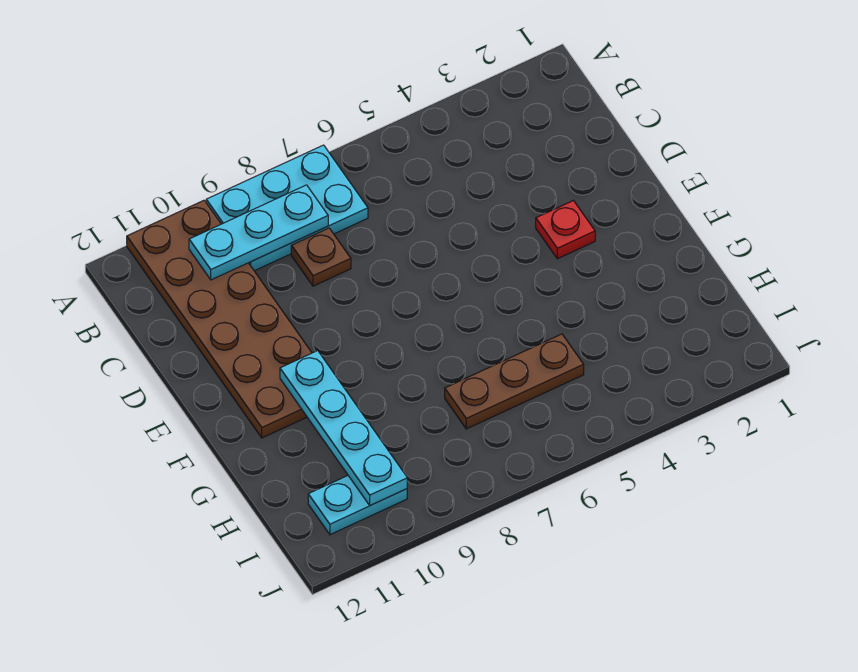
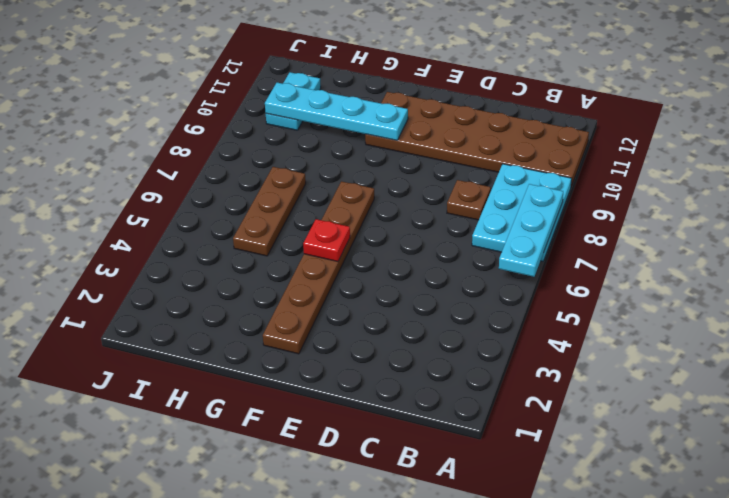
cyan plate B8:B10 level 2 -> cyan plate A6:A8 level 2
red plate E3 level 1 -> red plate F5 level 2
none -> brown plate F2:F7 level 1

